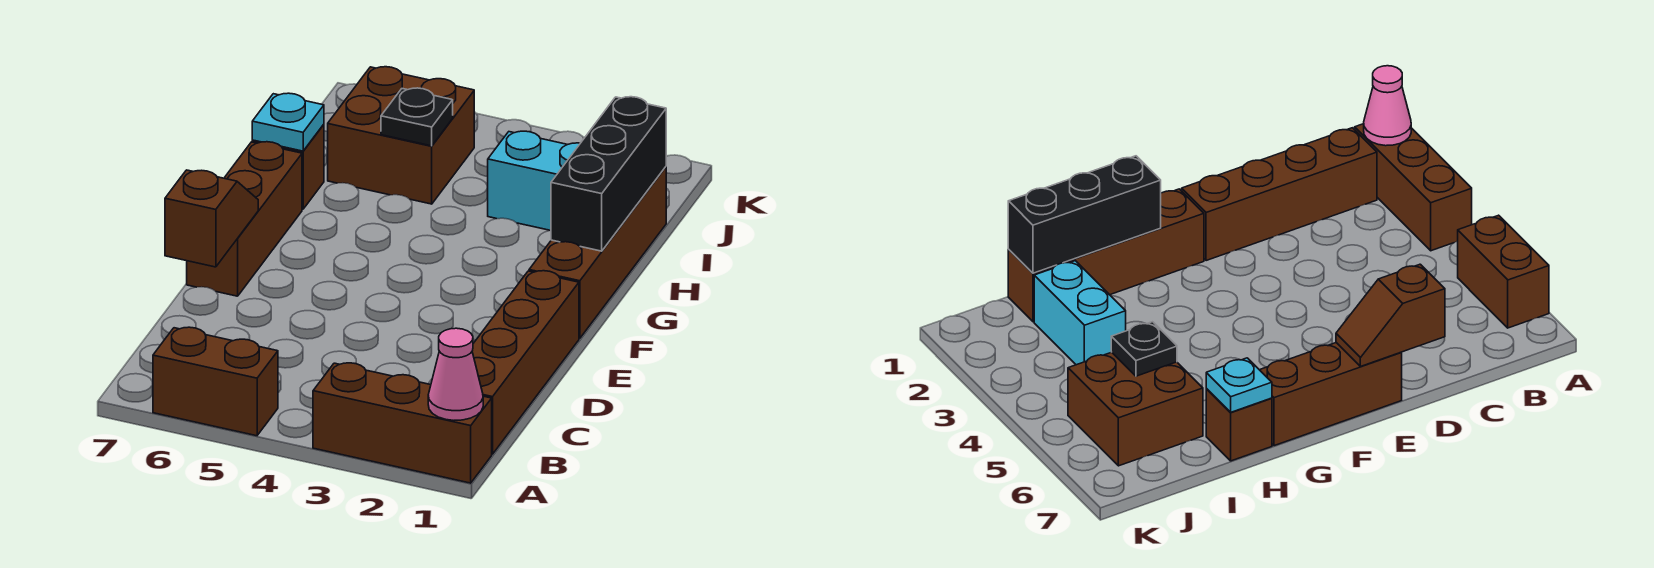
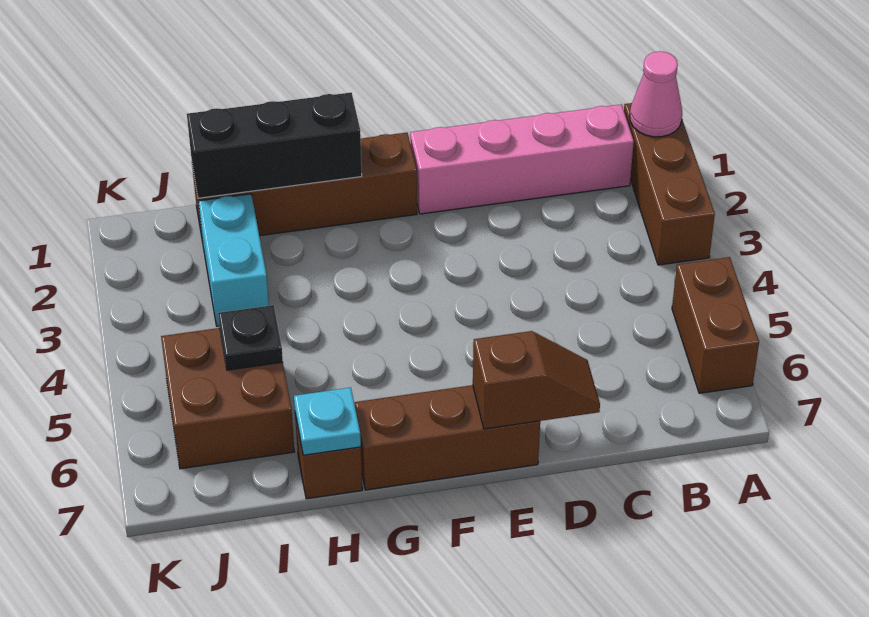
brown brick B1:E1 level 1 -> pink brick B1:E1 level 1
brown slope D7:E7 level 2 top D -> brown slope D7:E7 level 2 top E

